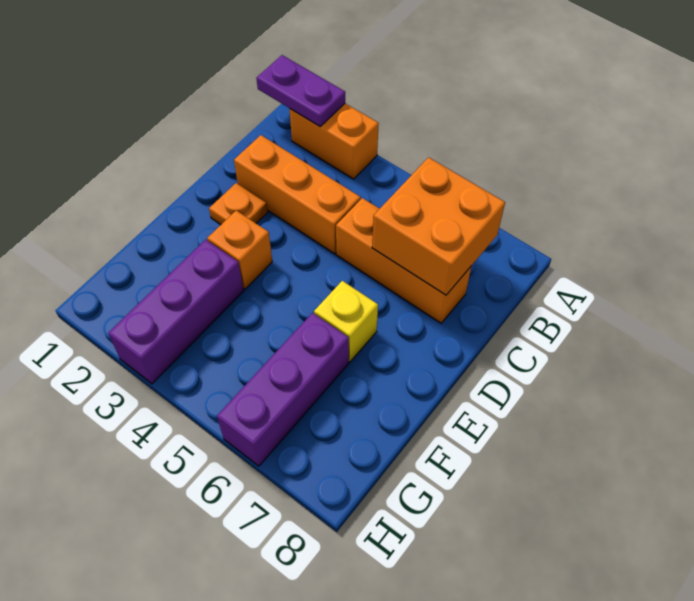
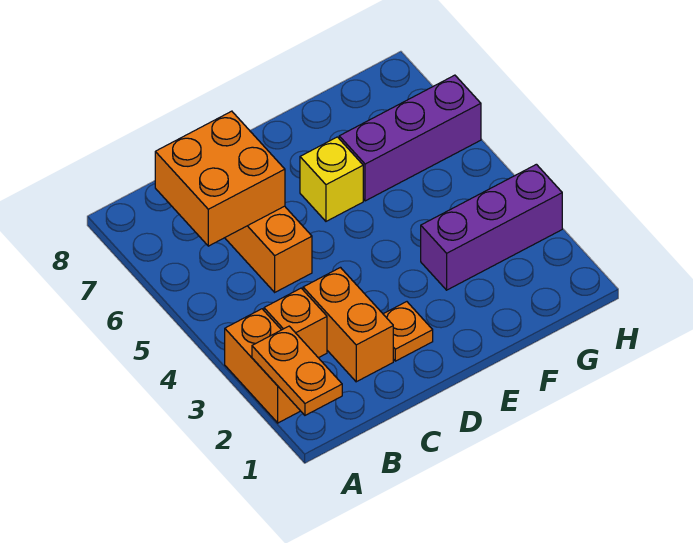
purple plate A1:A2 level 2 -> orange plate A1:A2 level 2
orange brick C2:C4 level 1 -> orange brick C2:C3 level 1
orange brick E3 level 1 -> orange brick B3 level 1

